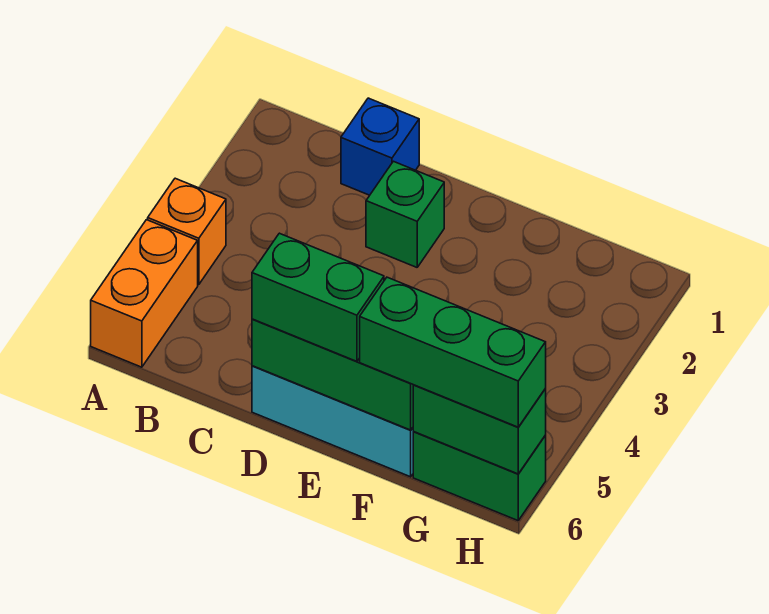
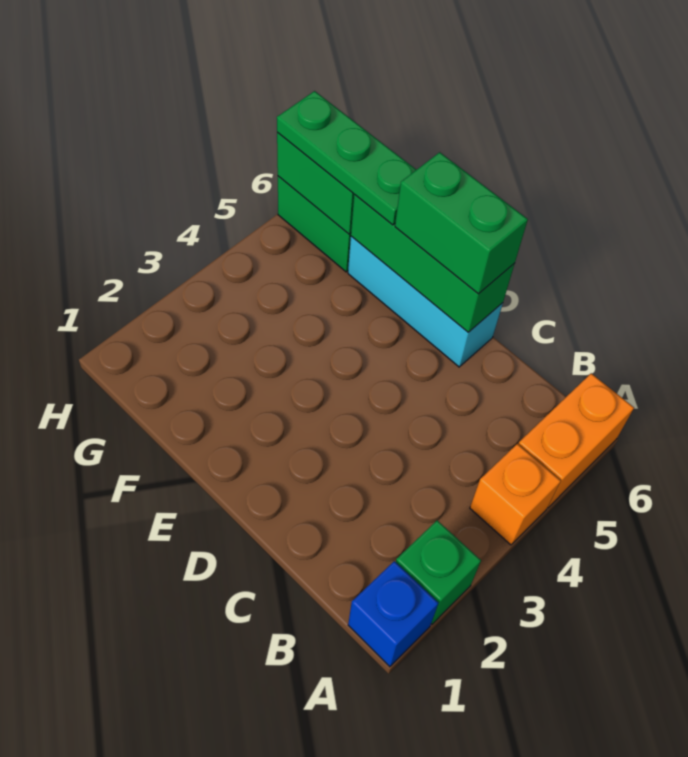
blue brick C1 level 1 -> blue brick A1 level 1
green brick D2 level 1 -> green brick A2 level 1
green brick F6:H6 level 3 -> green plate F6:H6 level 3

